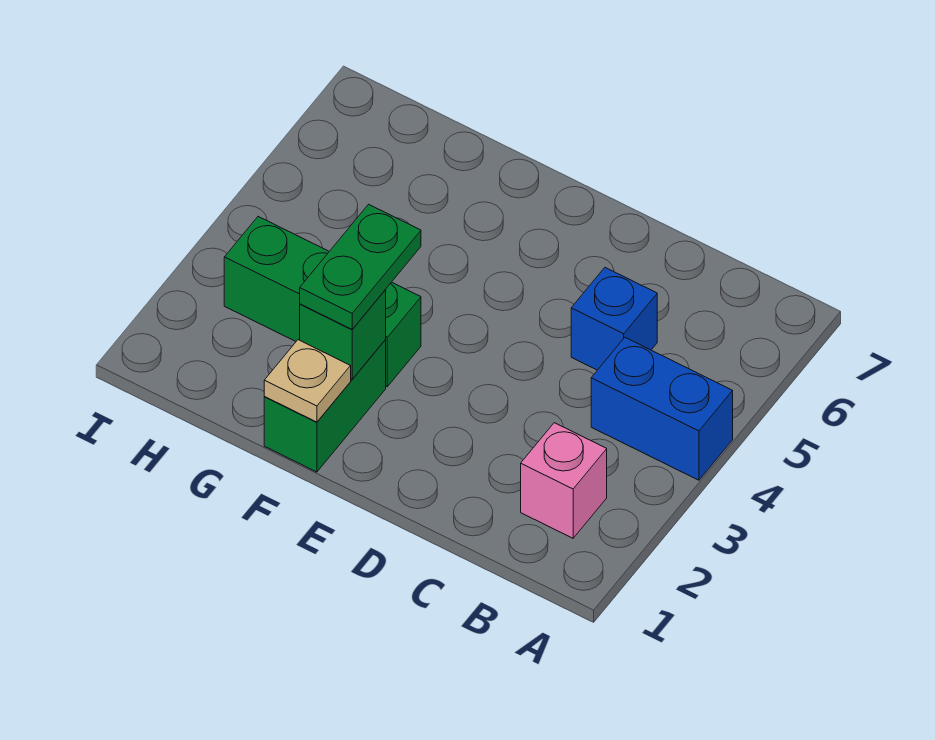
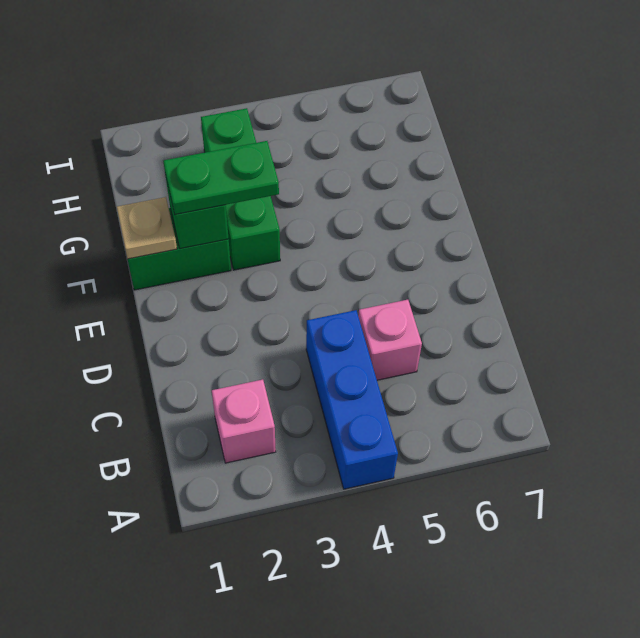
blue brick A4:B4 level 1 -> blue brick A4:C4 level 1
blue brick C5 level 1 -> pink brick C5 level 1

